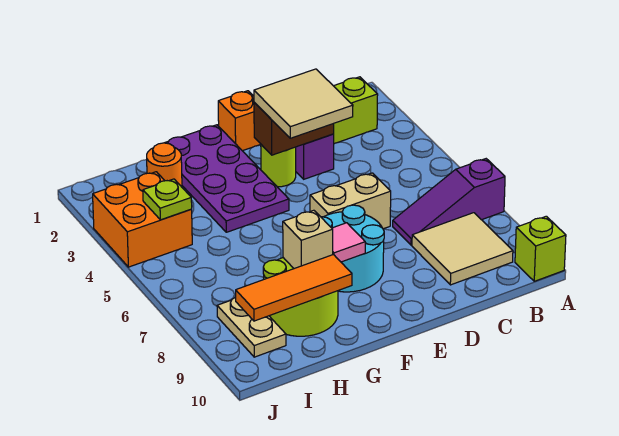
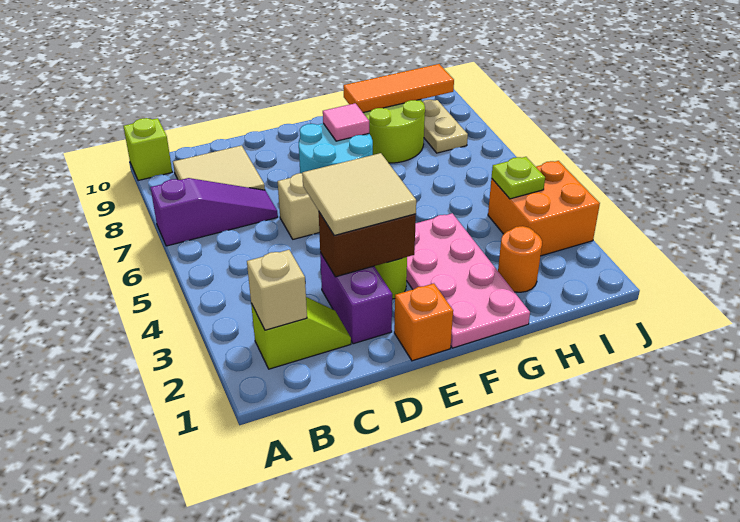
purple plate F1:G4 level 1 -> pink plate F1:G4 level 1
tan brick G8 level 2 -> tan brick B2 level 2

